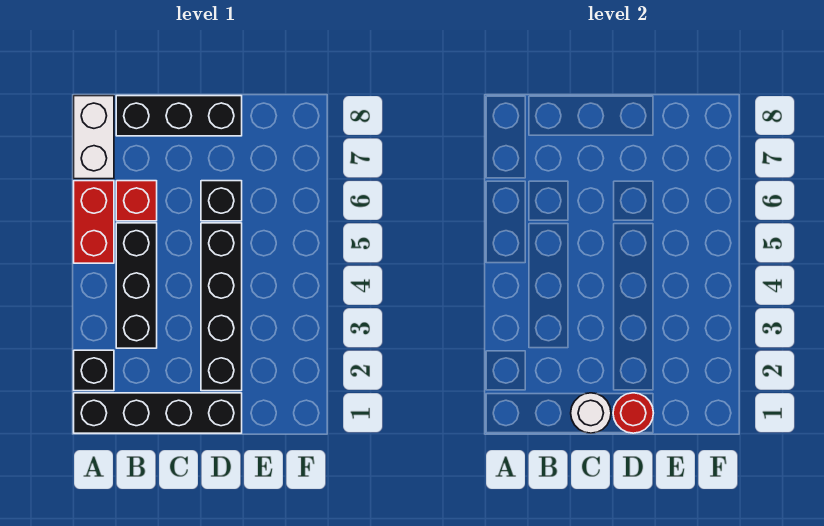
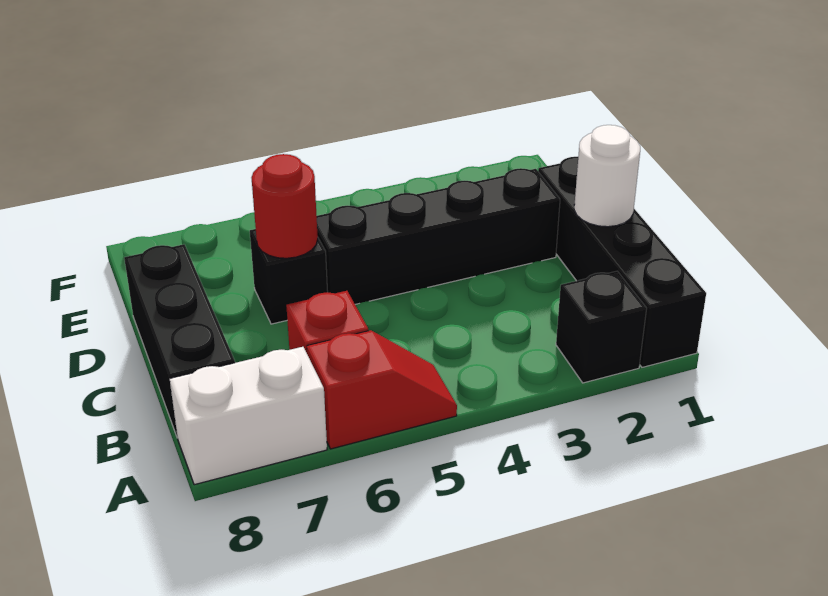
red brick A5:A6 level 1 -> red slope A5:A6 level 1 top 6
black brick B3:B5 level 1 -> none
red round brick D1 level 2 -> red round brick D6 level 2

